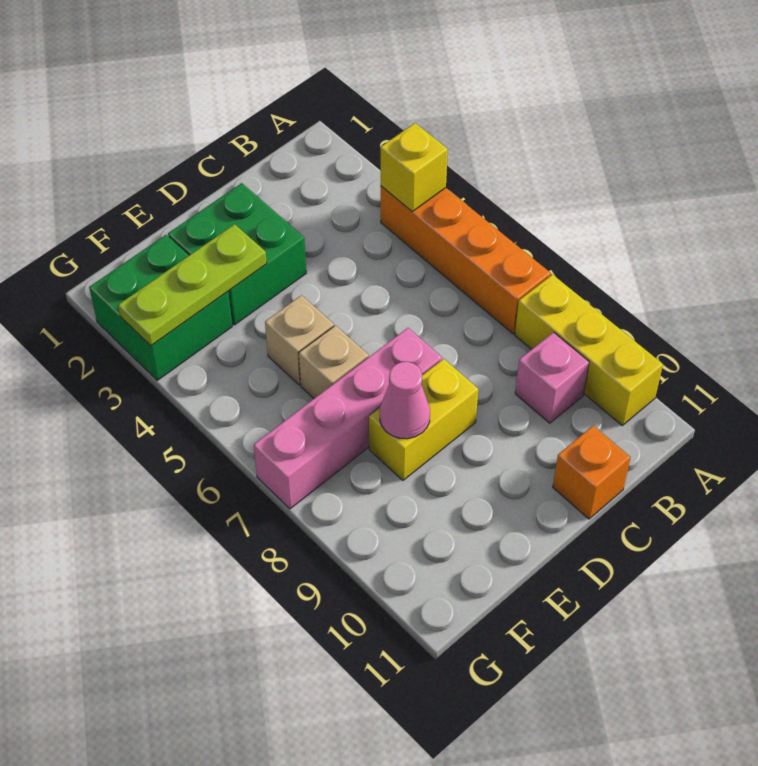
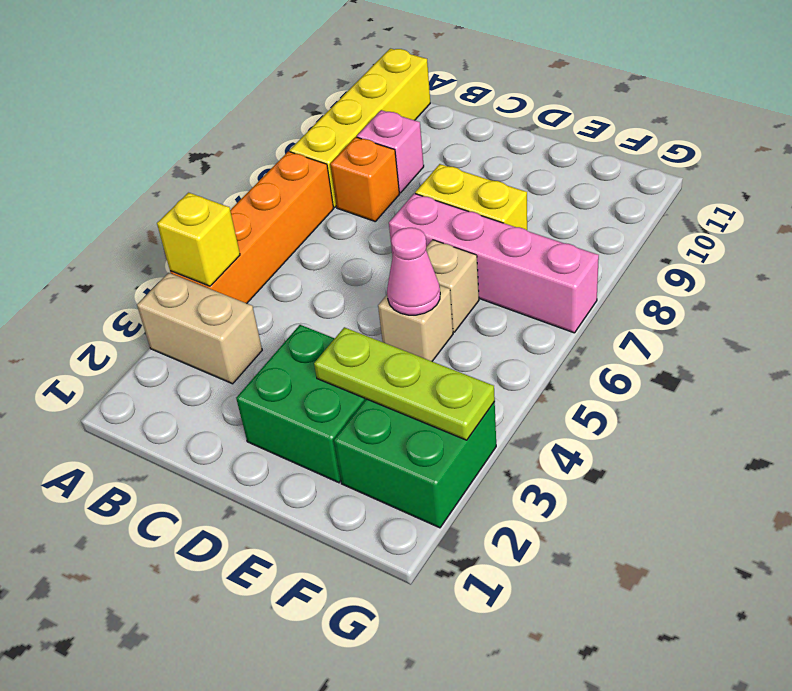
none -> tan brick A3:B3 level 1
yellow brick A8:A10 level 1 -> yellow brick A8:A11 level 1
orange brick C11 level 1 -> orange brick B8 level 1
pink cone E8 level 2 -> pink cone E5 level 2

